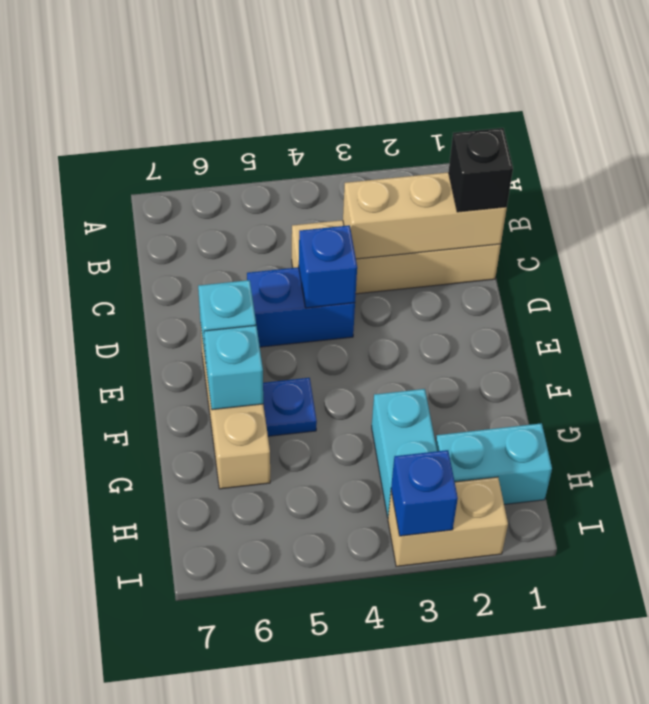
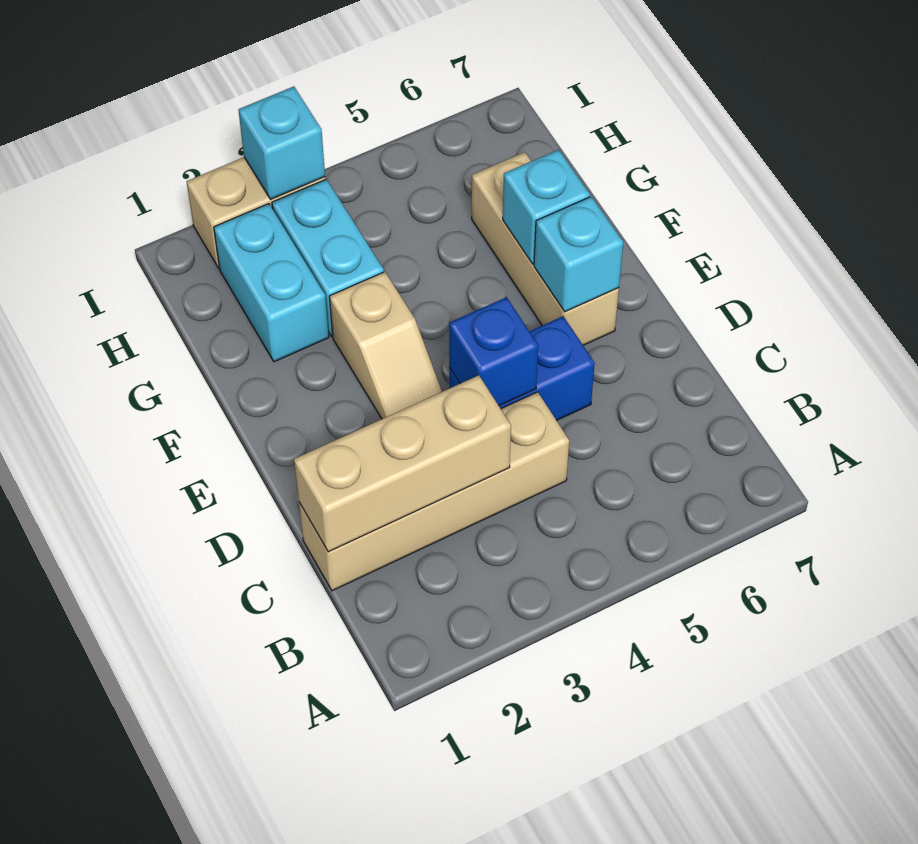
black brick C1 level 3 -> none
none -> tan slope E3:F3 level 1 top F
blue plate F5 level 1 -> none
cyan brick H1:H2 level 1 -> cyan brick G2:H2 level 1
blue brick I3 level 2 -> cyan brick I3 level 2

